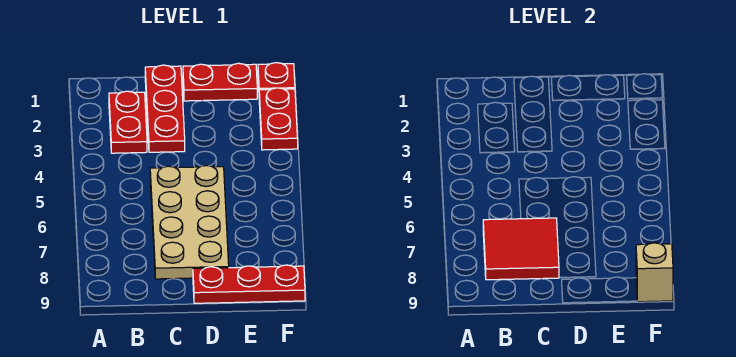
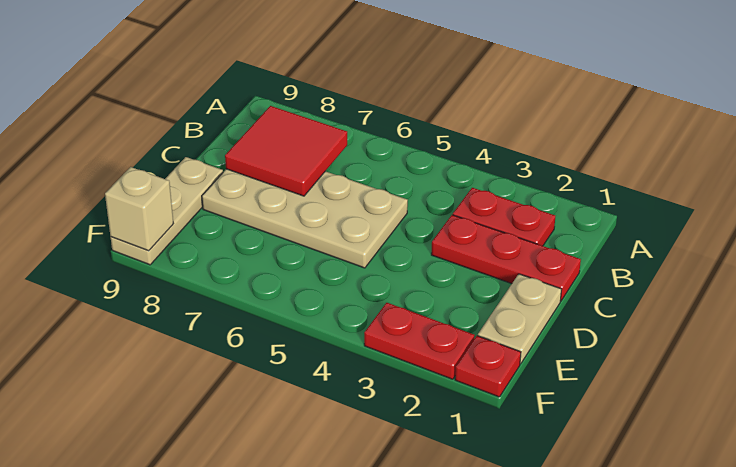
red plate D1:E1 level 1 -> tan plate D1:E1 level 1
red plate D9:F9 level 1 -> tan plate D9:F9 level 1

